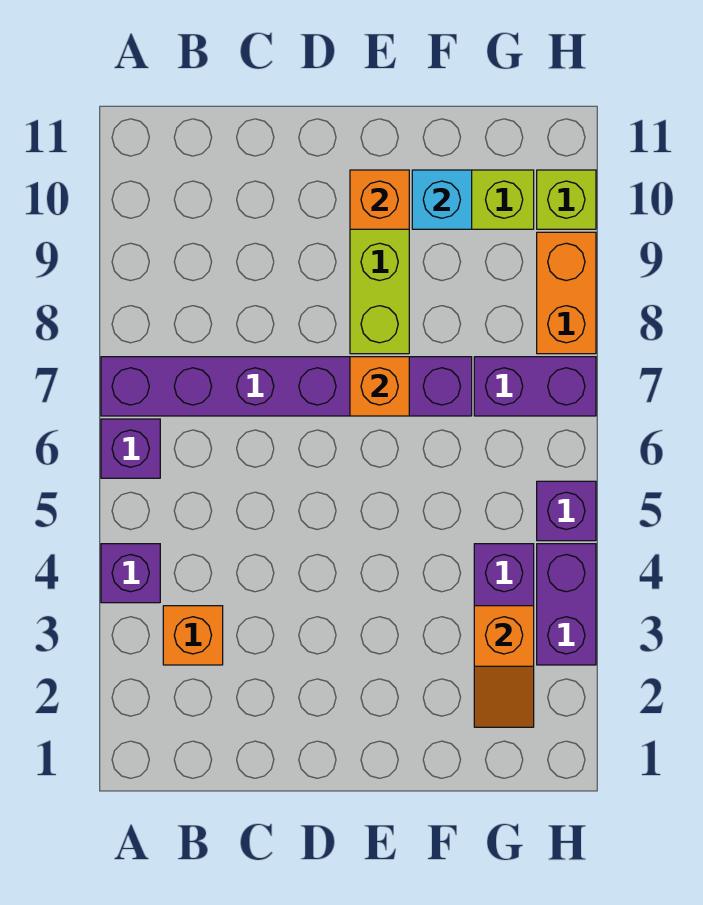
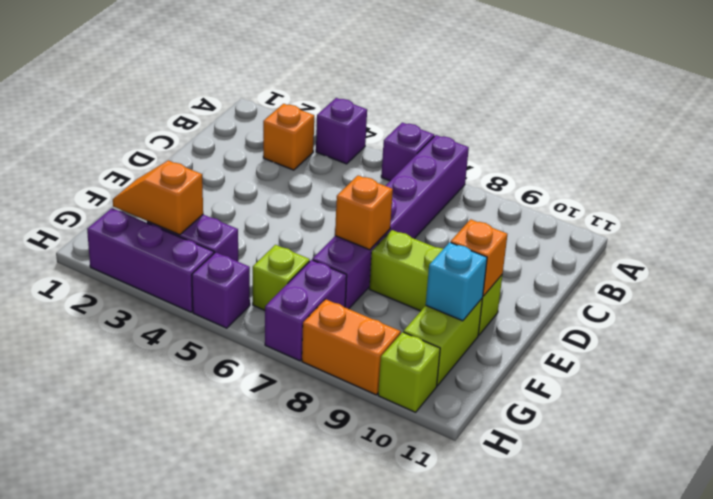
none -> lime brick G6 level 1
purple brick H3:H4 level 1 -> purple brick H2:H4 level 1

